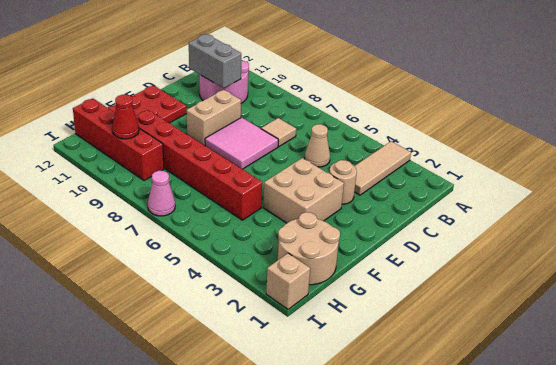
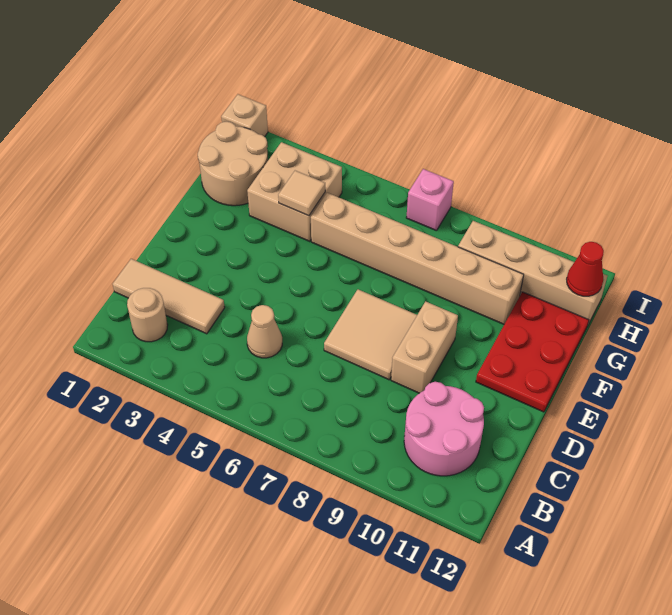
tan tile A3:C3 level 1 -> tan tile C1:C3 level 1
tan tile C7 level 1 -> tan tile G4 level 2
grey brick C10:C11 level 2 -> none
tan round brick D3 level 1 -> tan round brick B2 level 1
pink tile D7:E8 level 1 -> tan tile D7:E8 level 1
tan brick E3:F4 level 1 -> tan brick G3:H4 level 1
red brick G5:G10 level 1 -> tan brick G5:G10 level 1
red brick H9:H12 level 1 -> tan brick H9:H12 level 1
red cone H10 level 2 -> red cone H12 level 2
pink cone I7 level 1 -> pink brick I7 level 1

